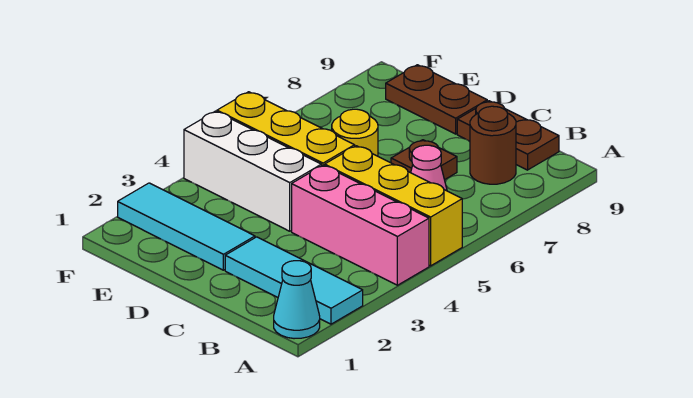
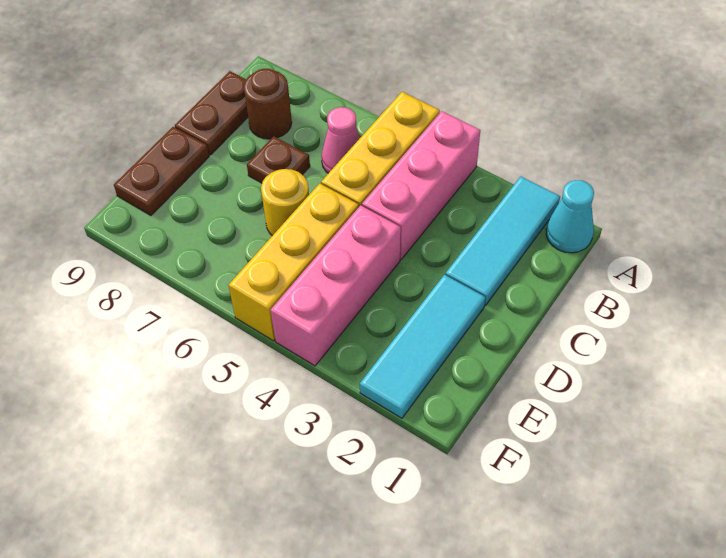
white brick D4:F4 level 1 -> pink brick D4:F4 level 1

